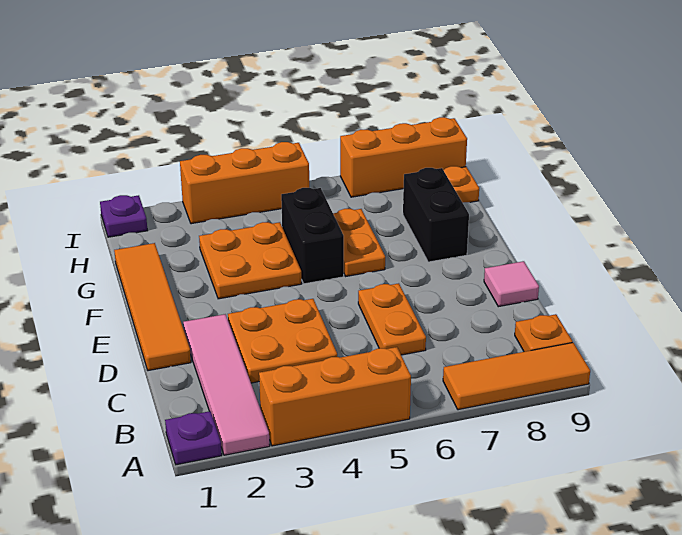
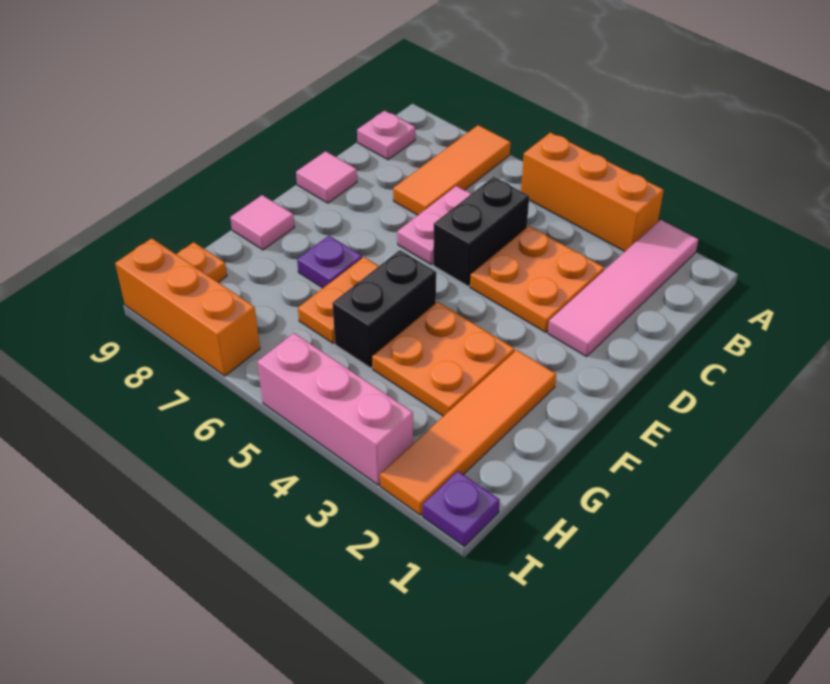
purple plate A1 level 1 -> purple plate F7 level 1
orange tile A7:A9 level 1 -> orange tile A7:C7 level 1
orange plate B9 level 1 -> pink plate B9 level 1
orange plate C6:D6 level 1 -> pink plate C6:D6 level 1
orange tile D1:G1 level 1 -> orange tile F2:I2 level 1
black brick F8:G8 level 1 -> black brick C5:D5 level 1
none -> pink tile F9 level 1
orange brick I3:I5 level 1 -> pink brick I3:I5 level 1

